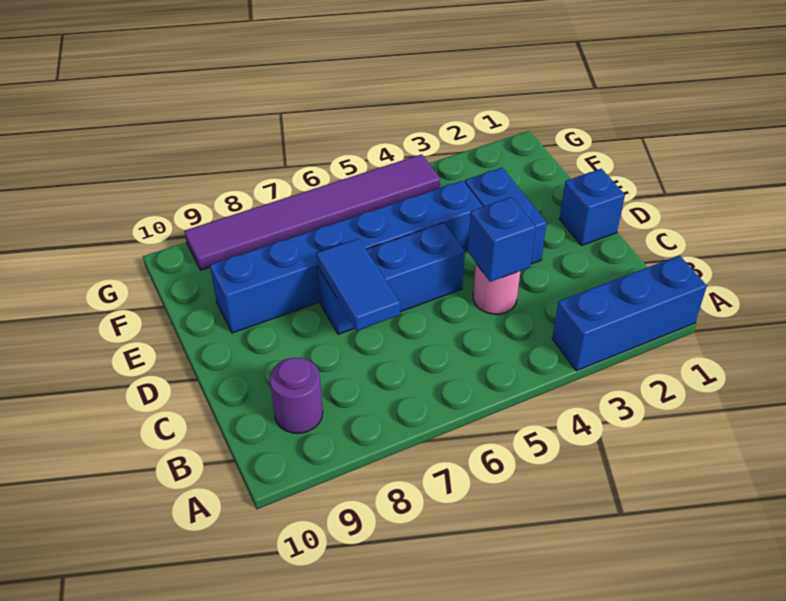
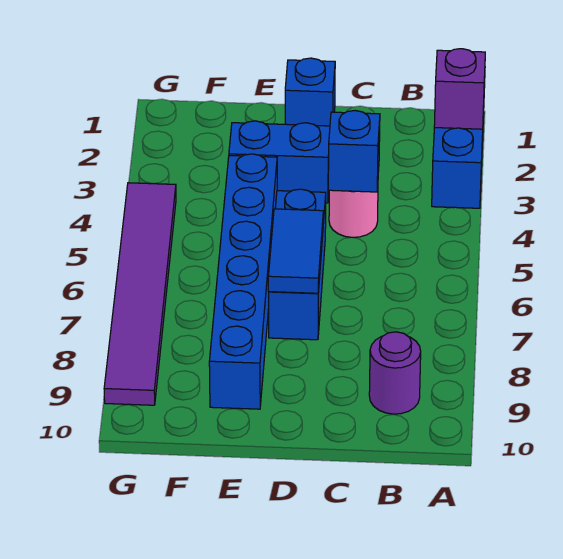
none -> purple brick A2 level 2
blue tile C7:D7 level 2 -> blue tile D6:D7 level 2

